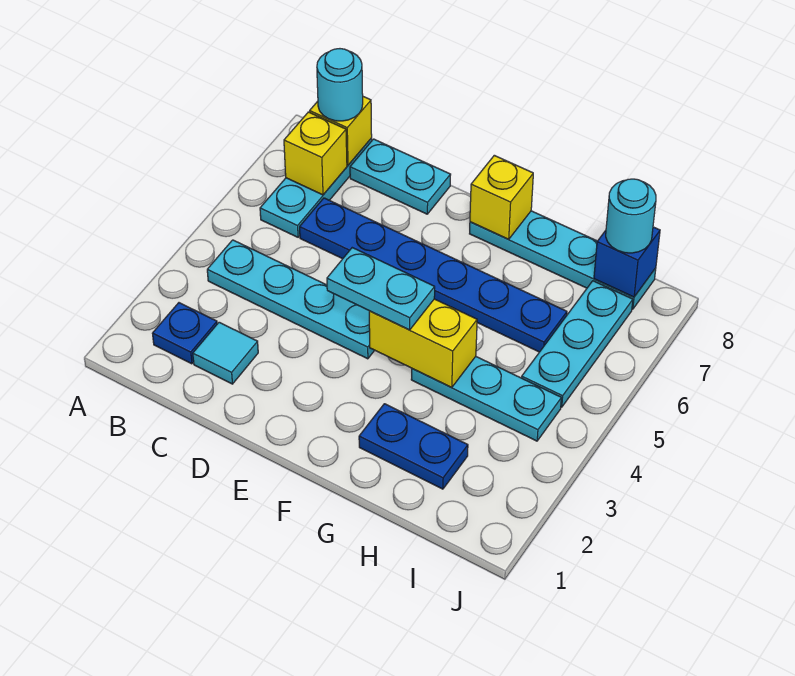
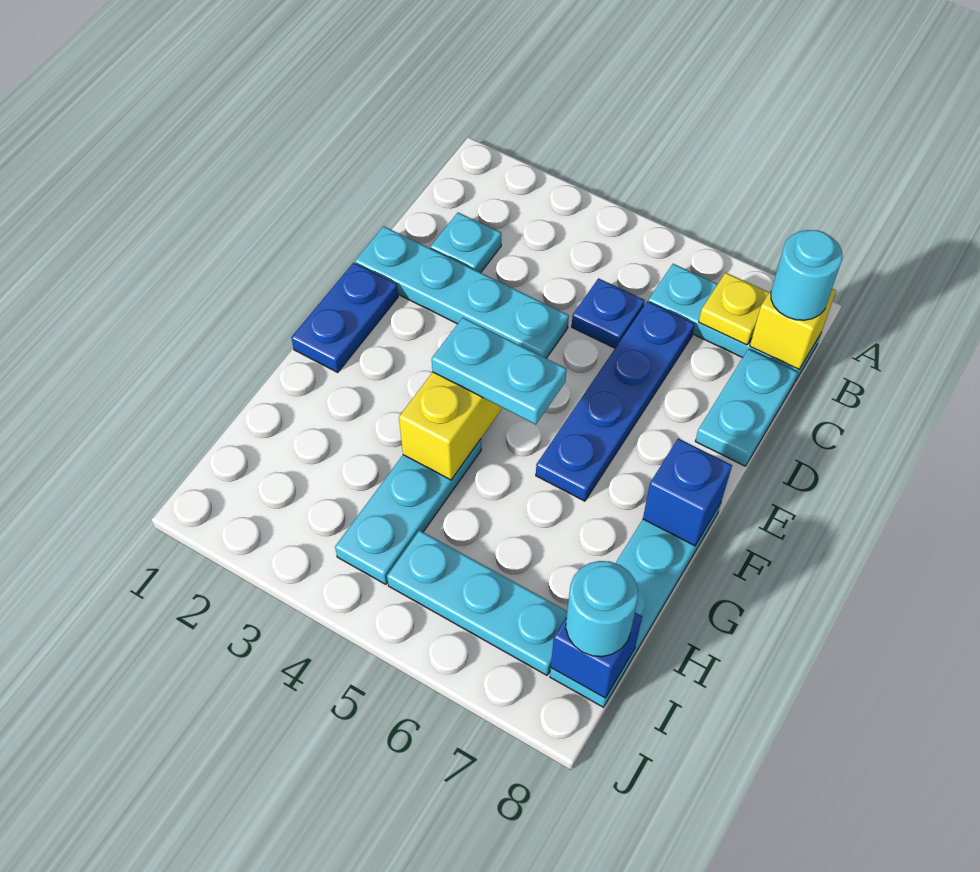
blue plate B2 level 1 -> blue plate C5 level 1
cyan plate B4:E4 level 1 -> cyan plate D1:D4 level 1
yellow brick B7 level 2 -> yellow plate B7 level 2
cyan tile C2 level 1 -> cyan plate C2 level 1
blue plate C6:H6 level 1 -> blue plate C6:F6 level 1
cyan plate E4:F4 level 3 -> cyan plate F4:F5 level 3
yellow brick F8 level 2 -> blue brick F8 level 2
blue plate G2:H2 level 1 -> blue plate E1:F1 level 1

